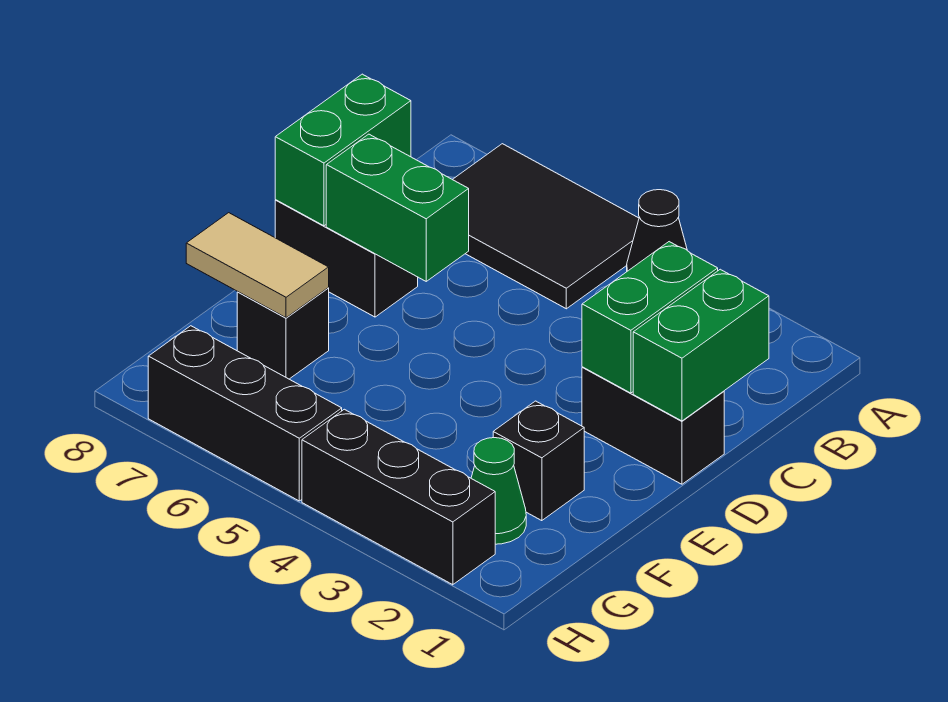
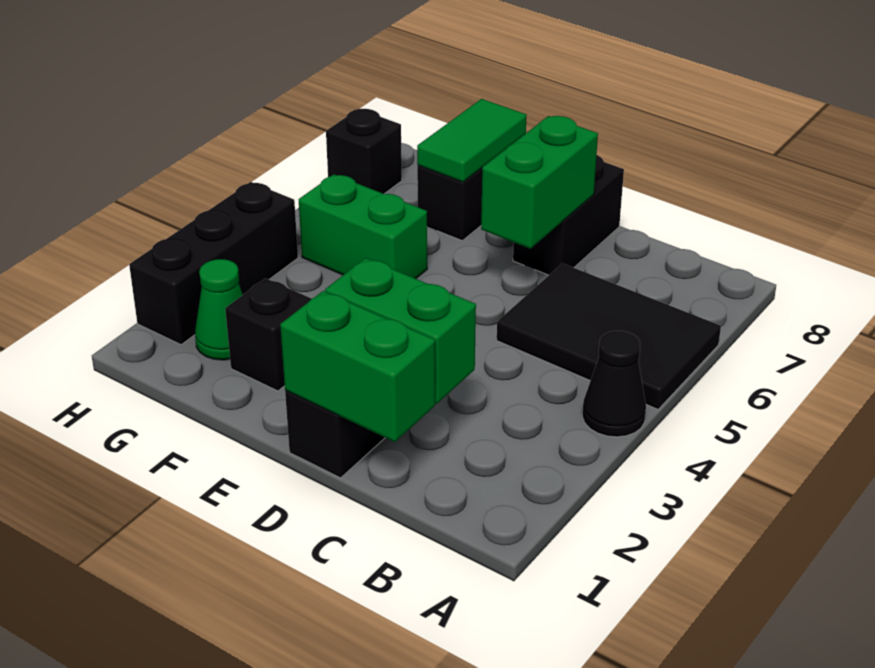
black tile A5:B7 level 1 -> black tile A5:C6 level 1
green brick C8:D8 level 2 -> green brick F5:G5 level 1
tan tile F7:F8 level 2 -> green tile F7:F8 level 2
black brick H5:H7 level 1 -> black brick H7 level 1

